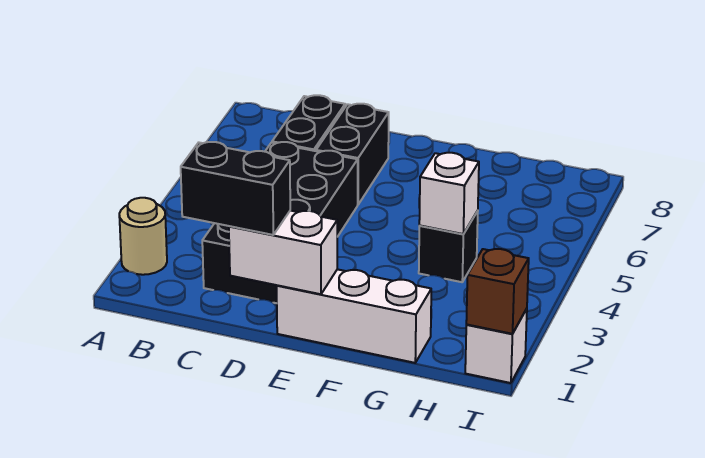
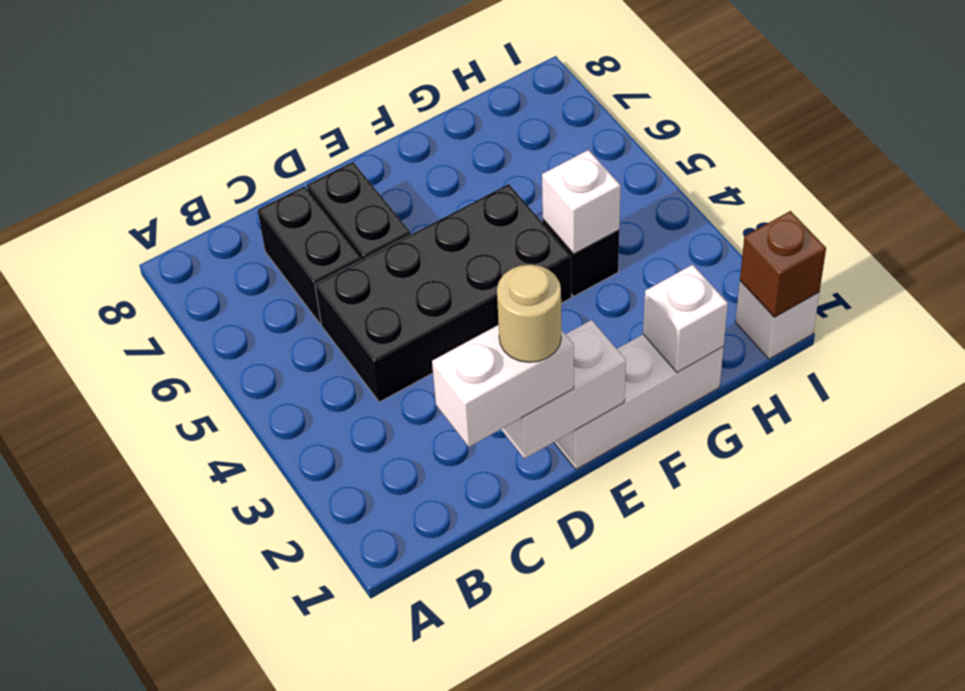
tan round brick A2 level 1 -> tan round brick D1 level 4
black brick C1:D1 level 3 -> white brick C1:D1 level 3
black brick C2:D5 level 1 -> black brick C4:F5 level 1
none -> white brick G1 level 2

